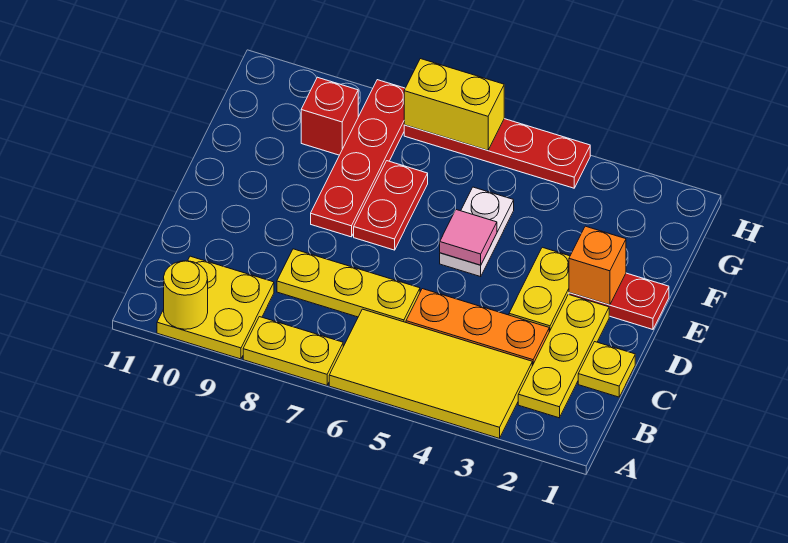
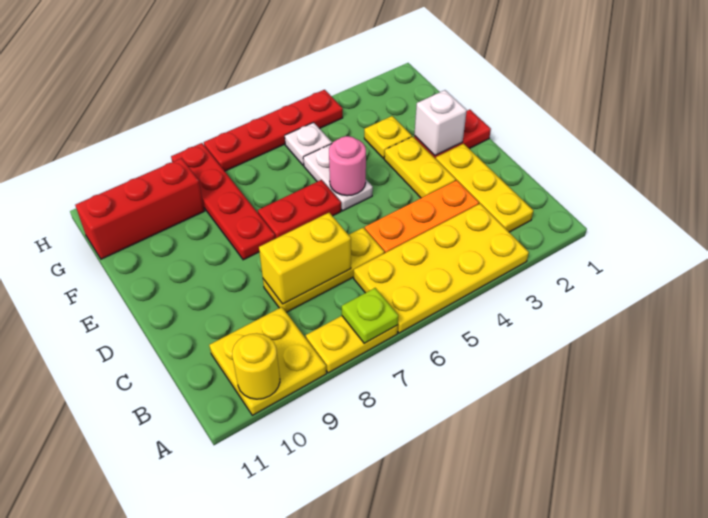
yellow tile A3:B6 level 1 -> yellow plate A3:B6 level 1
none -> lime plate A7 level 2
yellow plate C1 level 1 -> yellow plate F3 level 1
orange brick E2 level 2 -> white brick E2 level 2
pink tile E5 level 2 -> pink round brick E5 level 2
red plate E7:F7 level 1 -> red plate E6:E7 level 1
none -> white plate G5 level 1
red brick G9 level 1 -> red brick G9:G11 level 1
yellow brick H6:H7 level 2 -> yellow brick C7:C8 level 2

